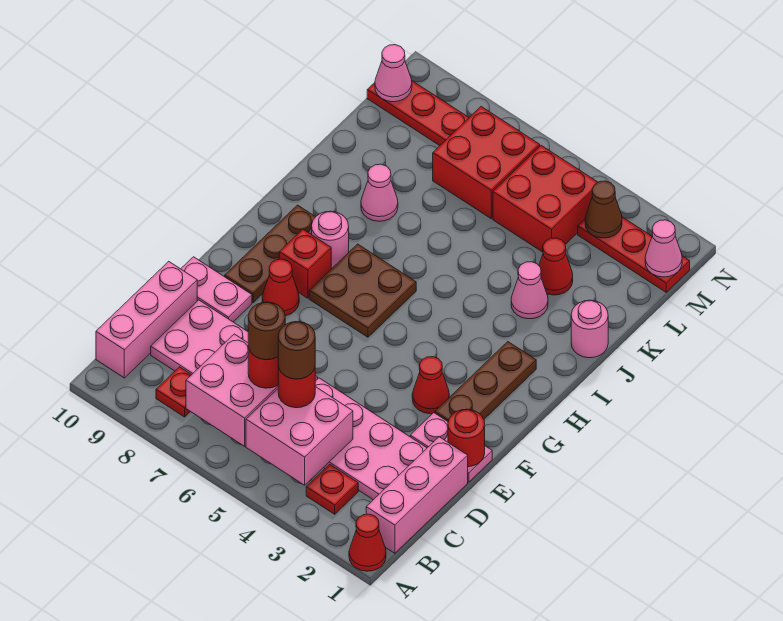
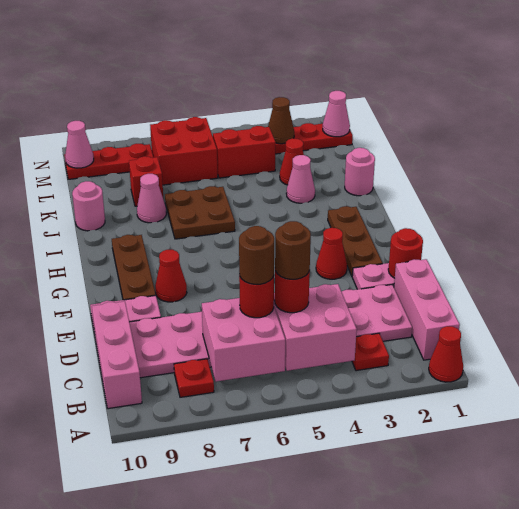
brown plate G6:H7 level 1 -> brown plate I6:J7 level 1
red brick G8 level 1 -> red brick K8 level 1
pink round brick H8 level 1 -> pink round brick J10 level 1
red brick L4:M5 level 1 -> red brick L4:L5 level 1

